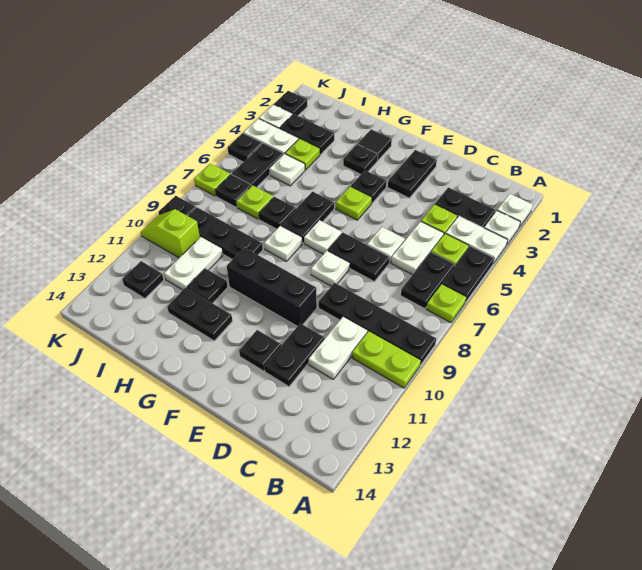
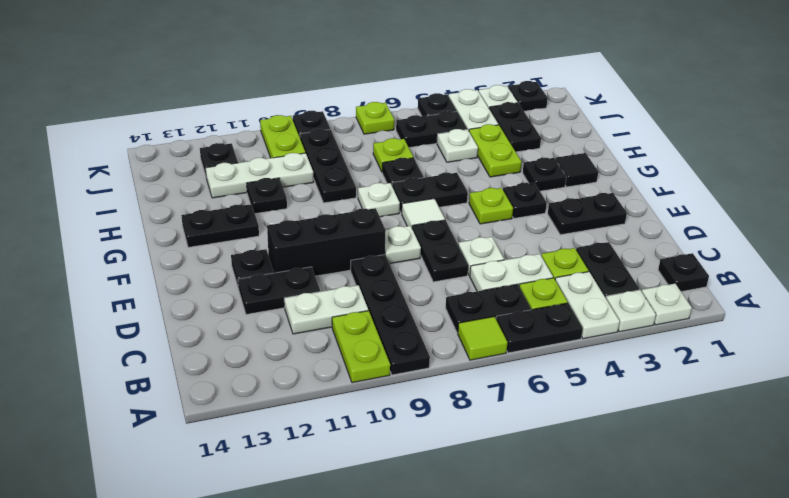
lime plate A7 level 1 -> lime tile A7 level 1
black brick E10:G10 level 1 -> black brick E9:E11 level 1
white plate F7 level 1 -> white tile F7 level 1
black plate G12:H12 level 1 -> black plate G12:G13 level 1
lime plate I4 level 1 -> lime plate H4:I4 level 1
white plate I10:I11 level 1 -> white plate I10:I12 level 1
black plate J7 level 1 -> black plate B1 level 1
lime slope J10:K10 level 1 top J -> lime plate J10:K10 level 1

